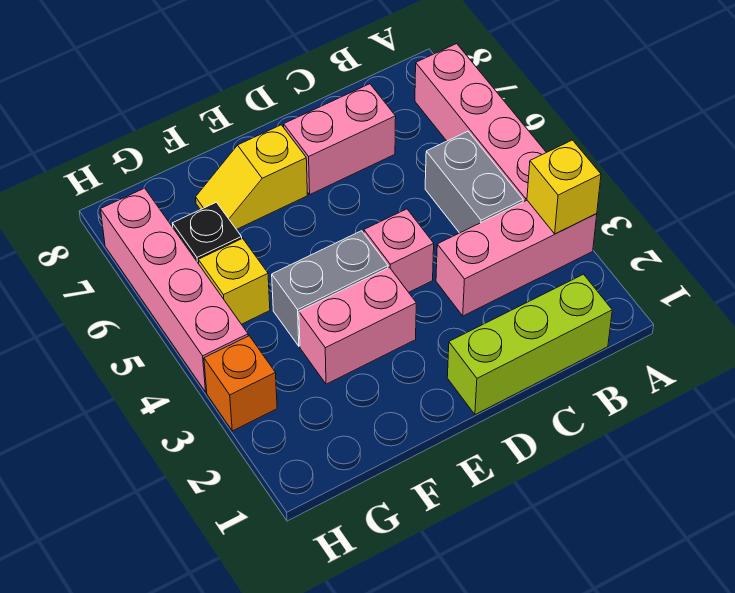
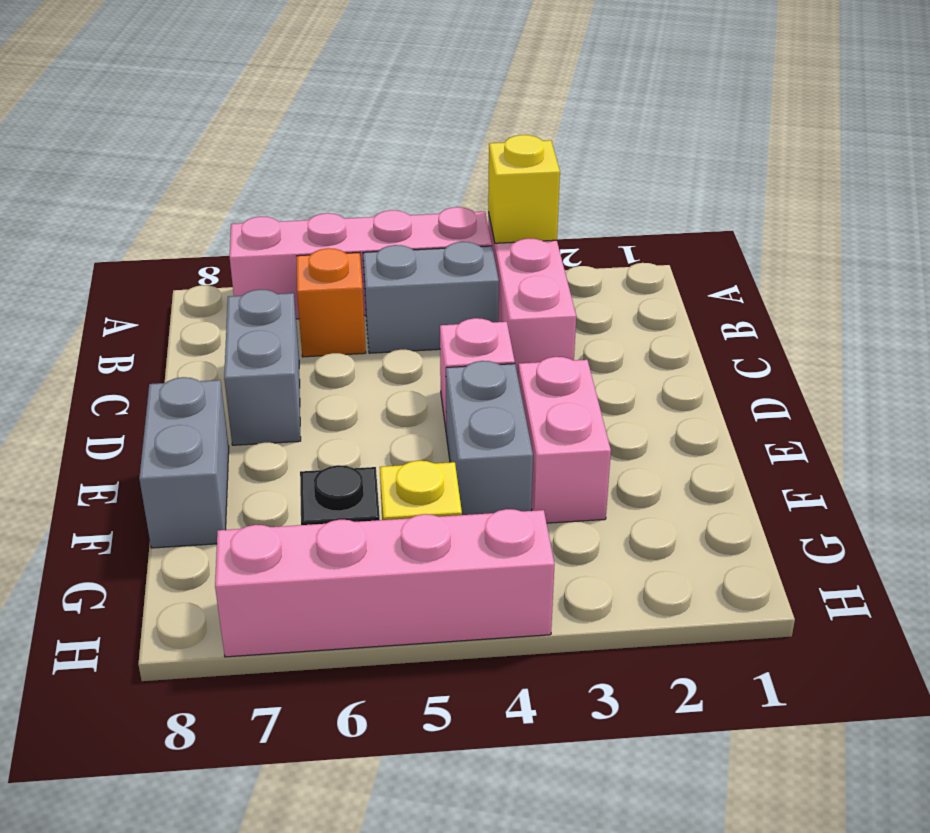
lime brick B1:D1 level 1 -> none
pink brick C7:D7 level 1 -> grey brick C7:D7 level 1
yellow slope E7:F7 level 1 top E -> none
none -> grey brick E8:F8 level 1
orange brick H3 level 1 -> orange brick B6 level 1

